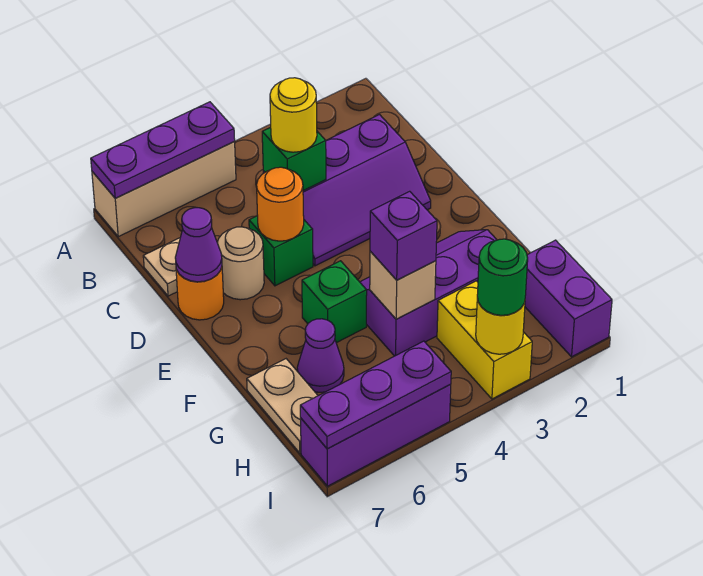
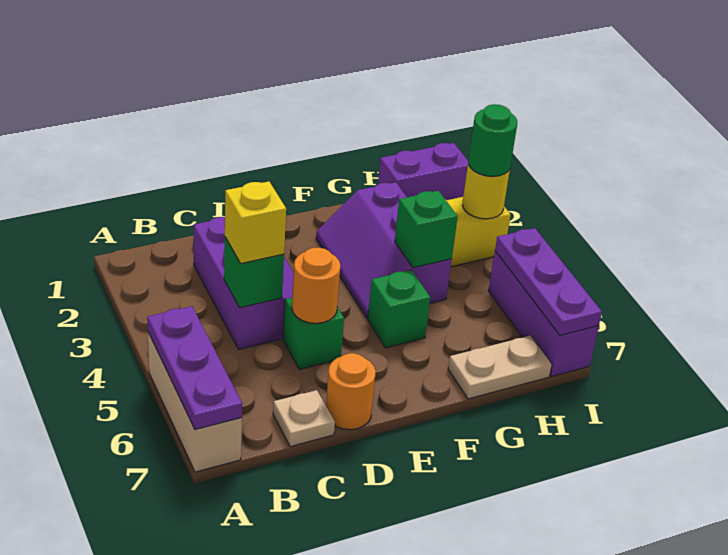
yellow round brick C4 level 3 -> yellow brick C4 level 3
tan round brick D6 level 1 -> none
purple cone D7 level 2 -> none
tan brick G4 level 2 -> green brick G4 level 2
purple brick G4 level 3 -> none
purple cone G6 level 1 -> none

